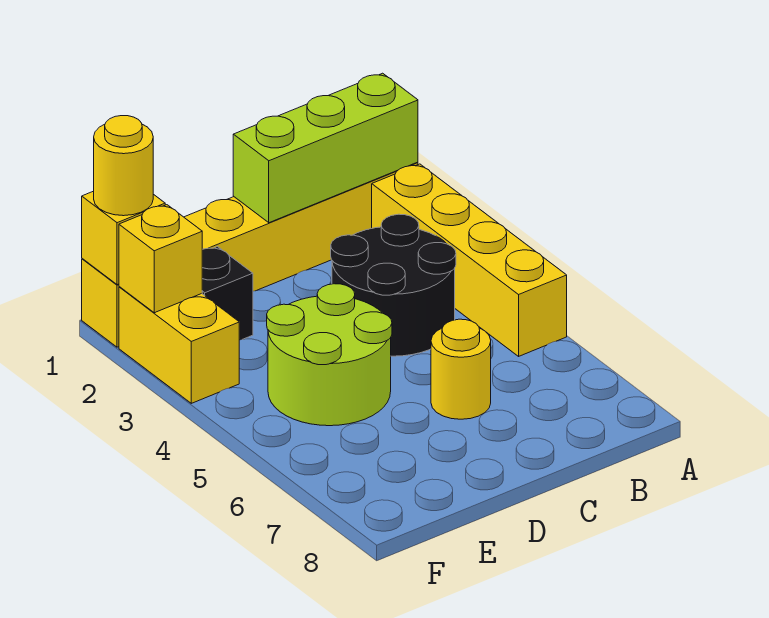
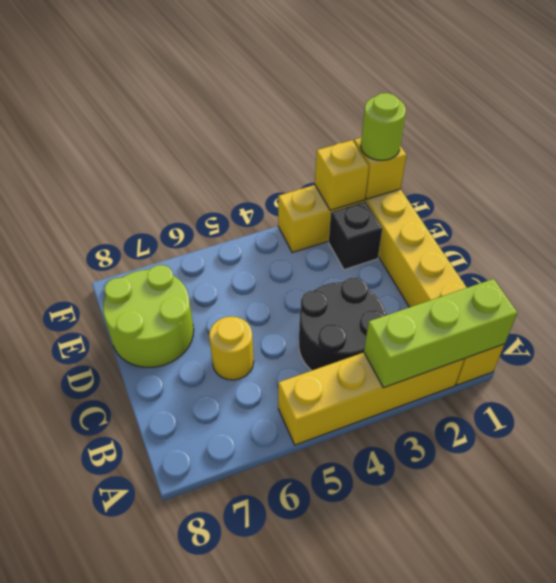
lime brick A1:C1 level 2 -> lime brick A1:A3 level 2
lime round brick D4:E5 level 1 -> lime round brick D7:E8 level 1
yellow round brick F1 level 3 -> lime round brick F1 level 3

